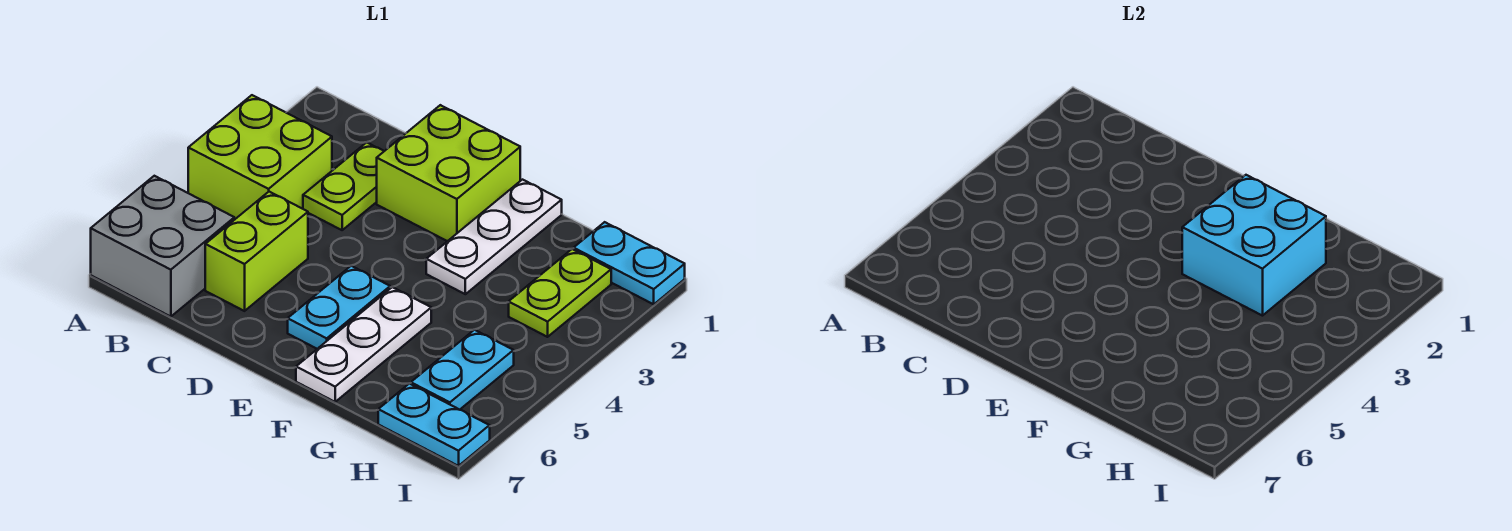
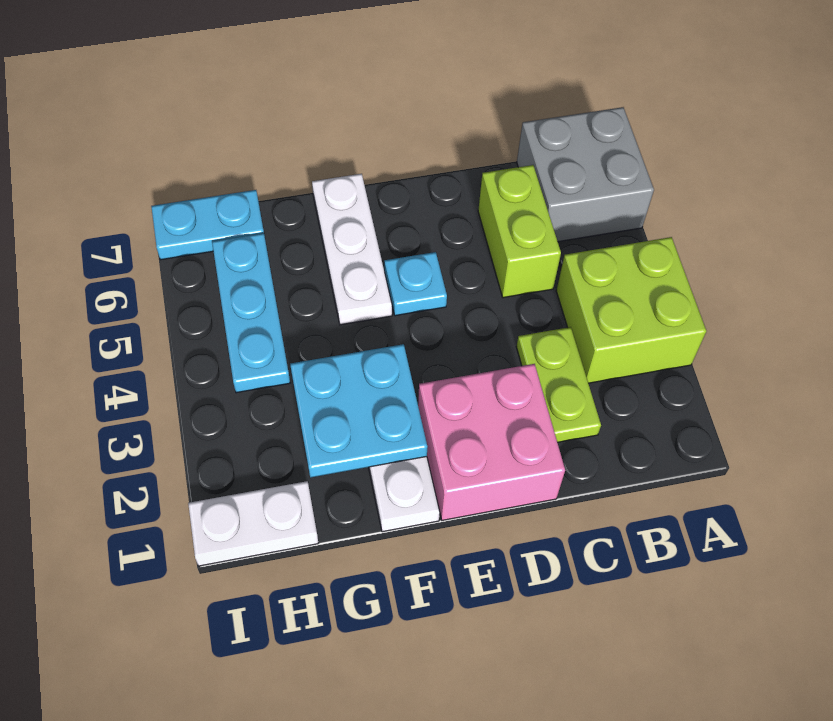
lime brick D1:E2 level 1 -> pink brick D1:E2 level 1
cyan plate E5:E6 level 1 -> cyan plate E5 level 1
cyan brick F2:G3 level 2 -> cyan plate F2:G3 level 2
cyan plate H1:I1 level 1 -> white plate H1:I1 level 1
lime plate H2:H3 level 1 -> none
cyan plate H5:H6 level 1 -> cyan plate H4:H6 level 1

